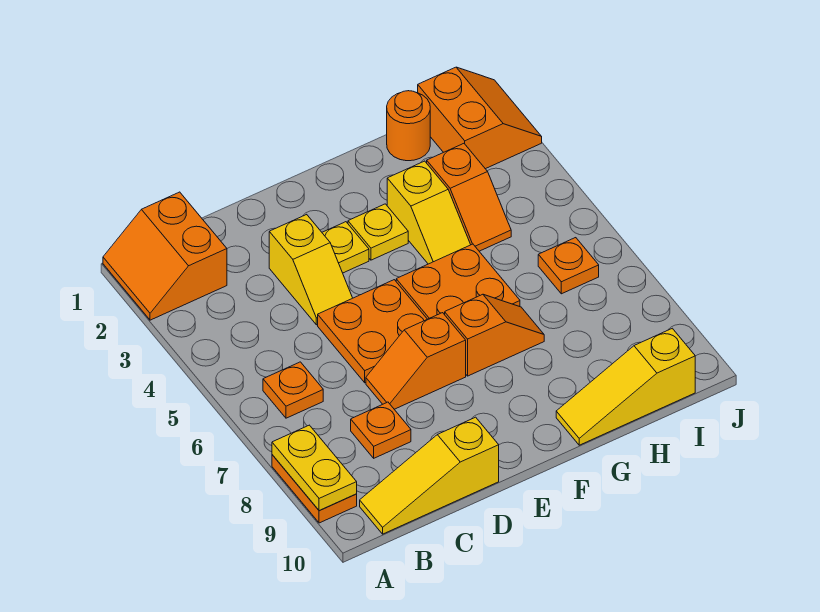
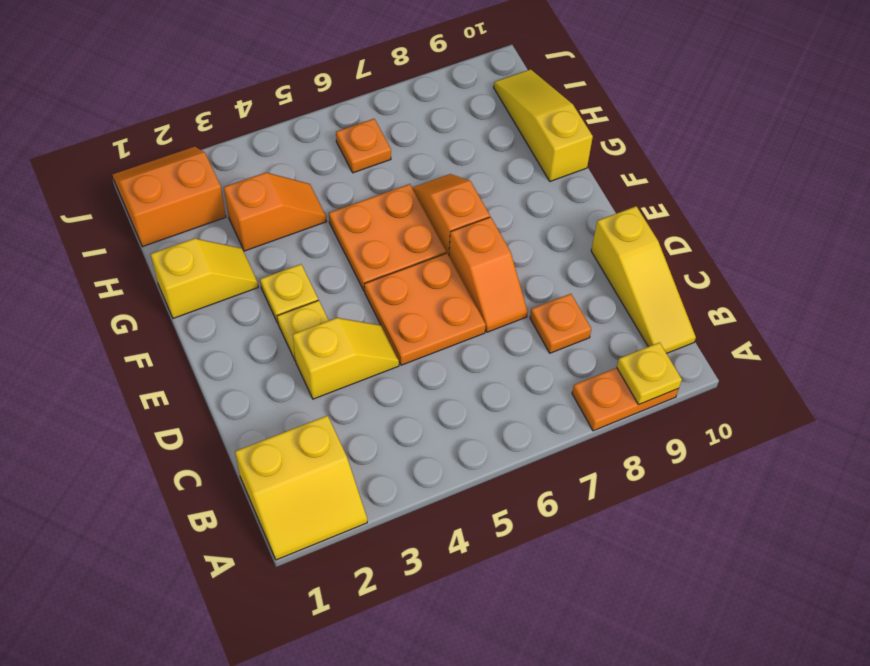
orange slope A1:B2 level 1 top B -> yellow slope A1:B2 level 1 top B
yellow plate A8:A9 level 2 -> yellow plate A9 level 2
orange plate B6 level 1 -> none
yellow slope G3:G4 level 1 top 3 -> yellow slope G1:G2 level 1 top 1
yellow slope G10:I10 level 1 top I -> yellow slope G10:I10 level 1 top G
orange round brick H1 level 1 -> none

